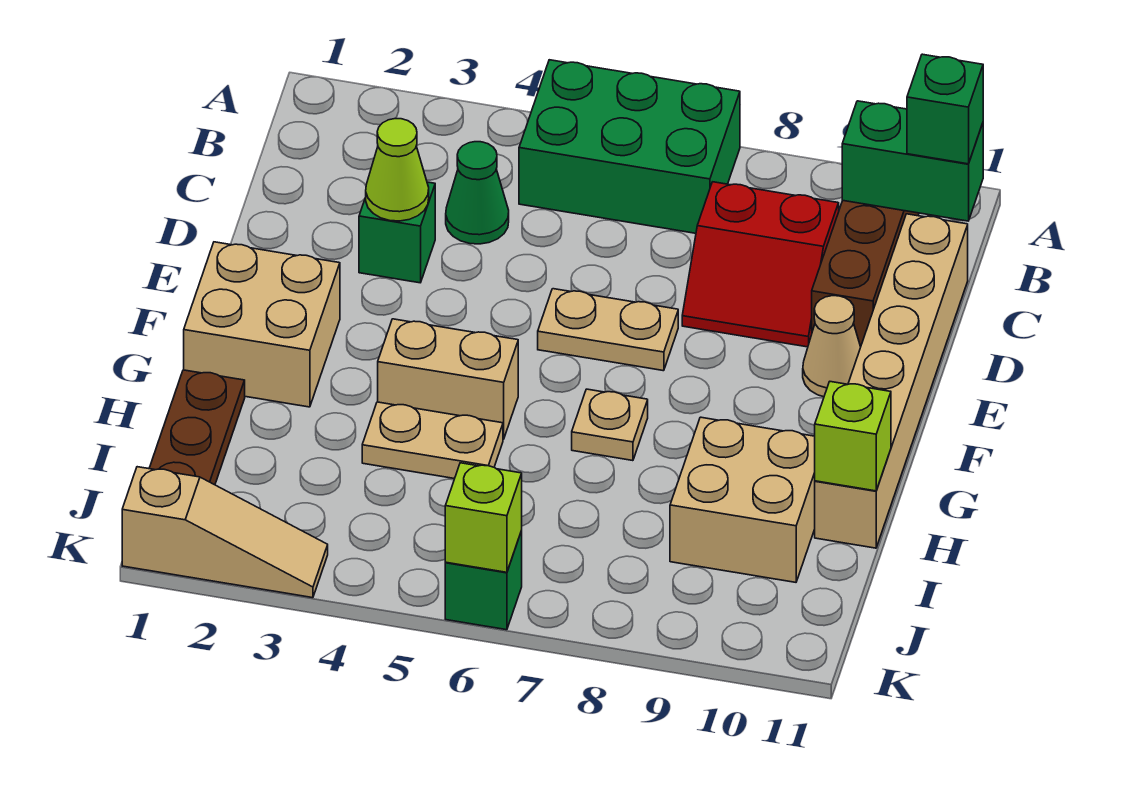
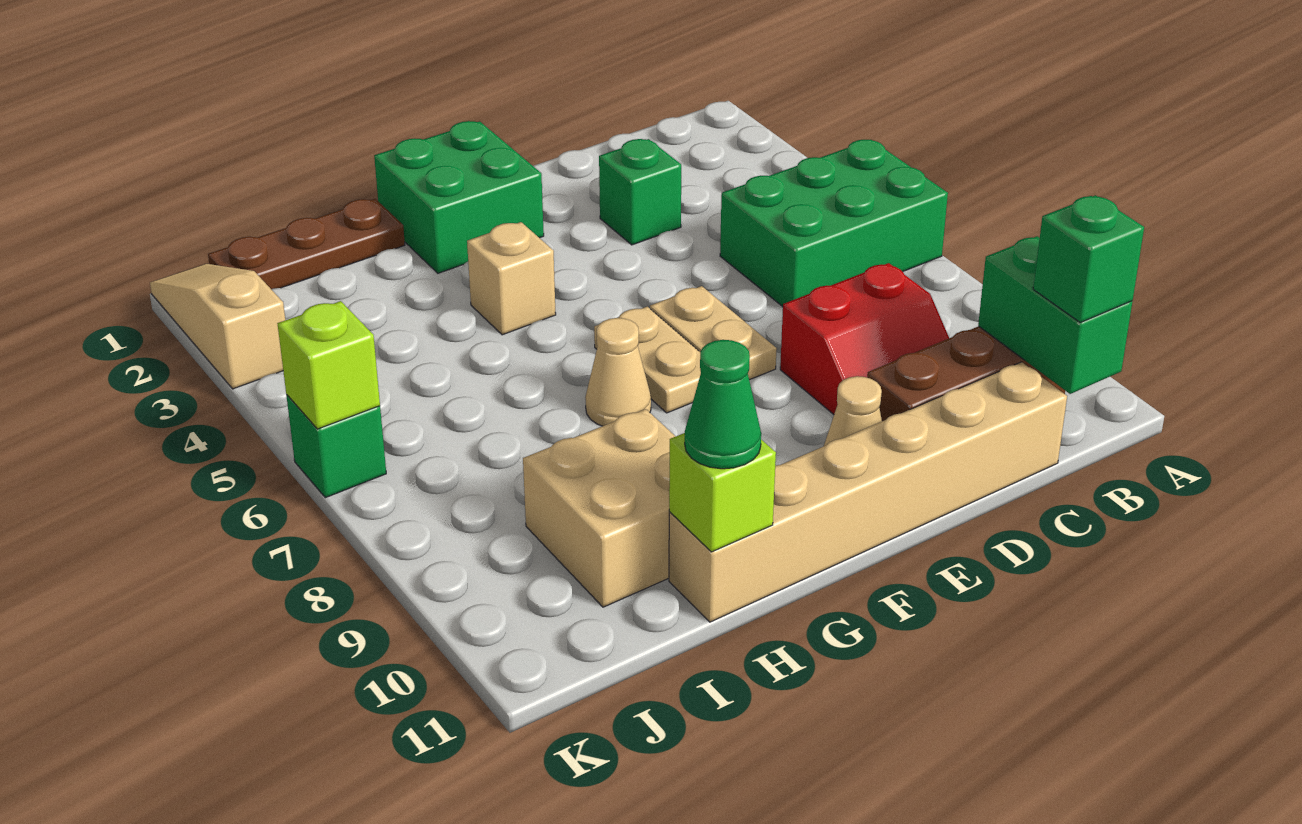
green brick A5:B7 level 1 -> green brick A5:C6 level 1
green cone C4 level 1 -> green cone H11 level 3
red slope C8:D9 level 1 top C -> red slope C8:D9 level 1 top 8
lime cone D3 level 2 -> none
tan brick F1:G2 level 1 -> green brick F1:G2 level 1
tan brick G4:G5 level 1 -> tan brick G4 level 1
tan plate G7 level 1 -> tan cone G7 level 1
tan plate H4:H5 level 1 -> tan plate F6:F7 level 1
tan slope K1:K3 level 1 top 1 -> tan slope K1:K3 level 1 top 3

